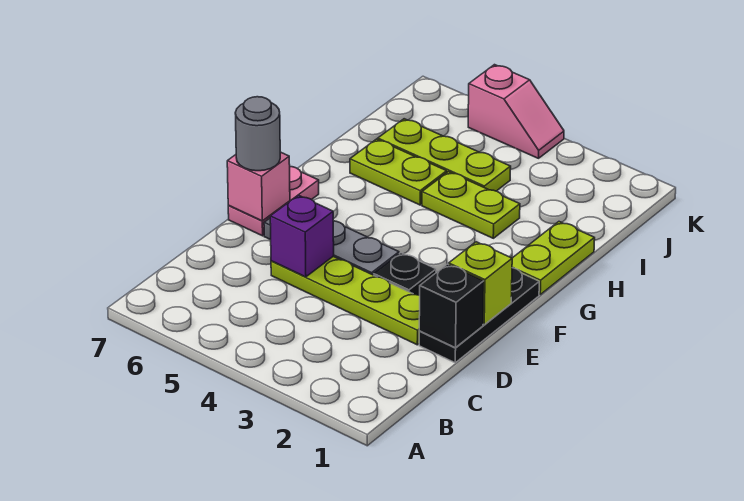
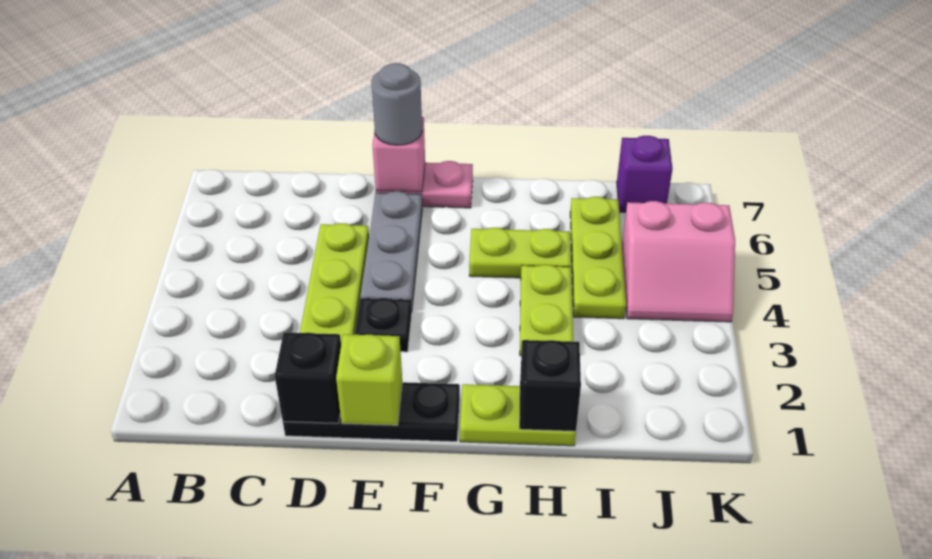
purple brick D5 level 2 -> purple brick J7 level 1
none -> black brick H1 level 2
lime plate H5:H6 level 1 -> lime plate G5:H5 level 1
pink slope K4:K5 level 1 top 5 -> pink slope J4:K5 level 1 top 5

